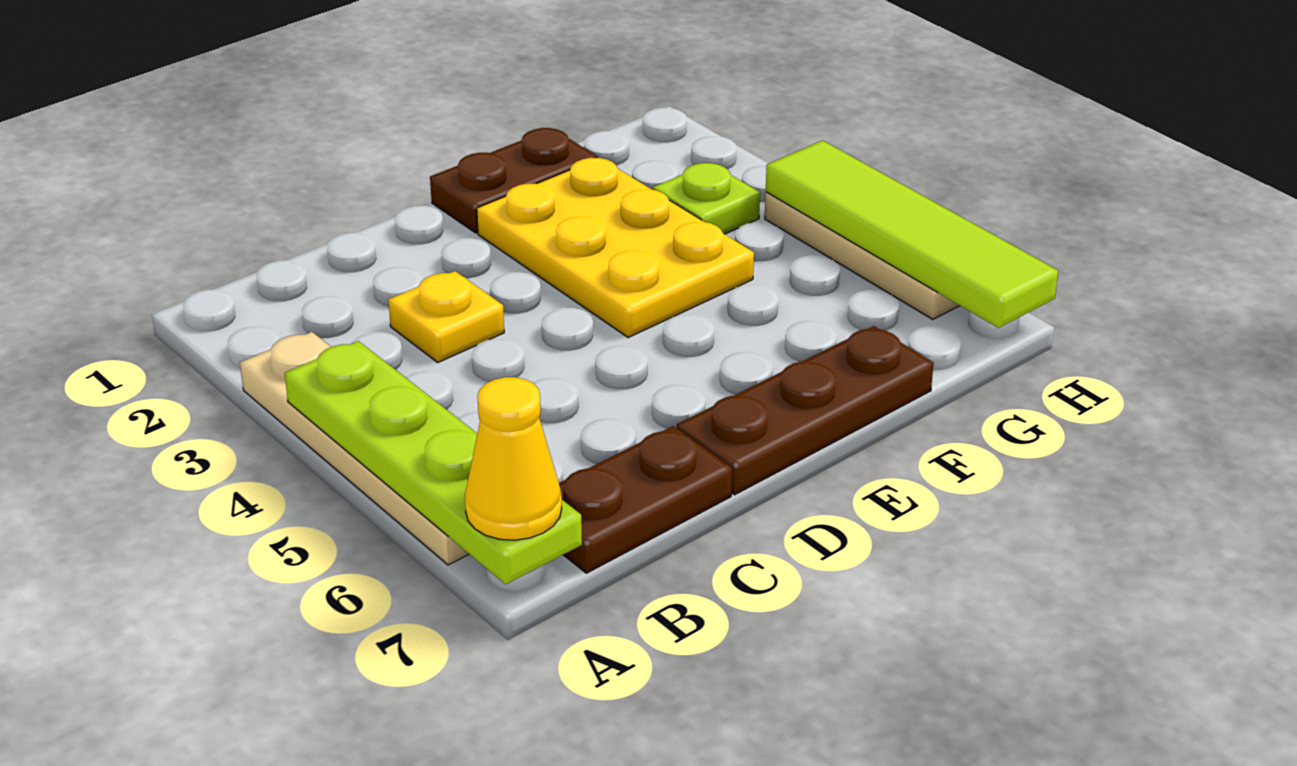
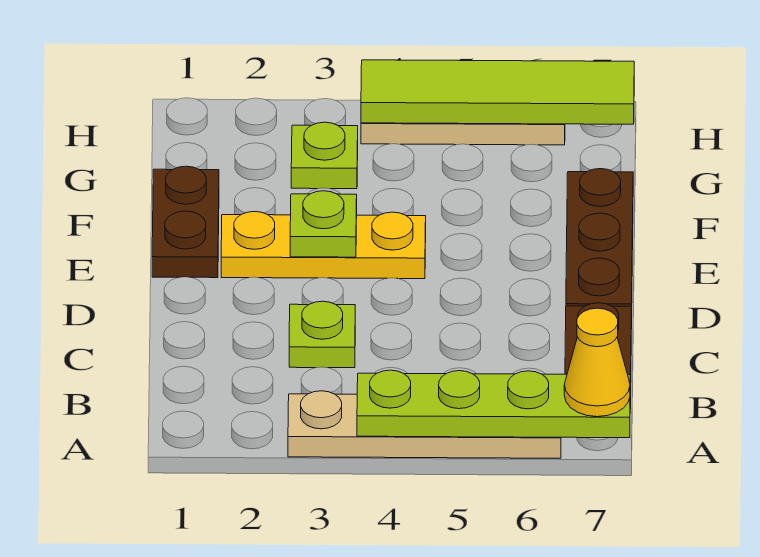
yellow plate C3 level 1 -> lime plate C3 level 1
yellow plate E2:F4 level 1 -> yellow plate E2:E4 level 1
none -> lime plate E3 level 2

